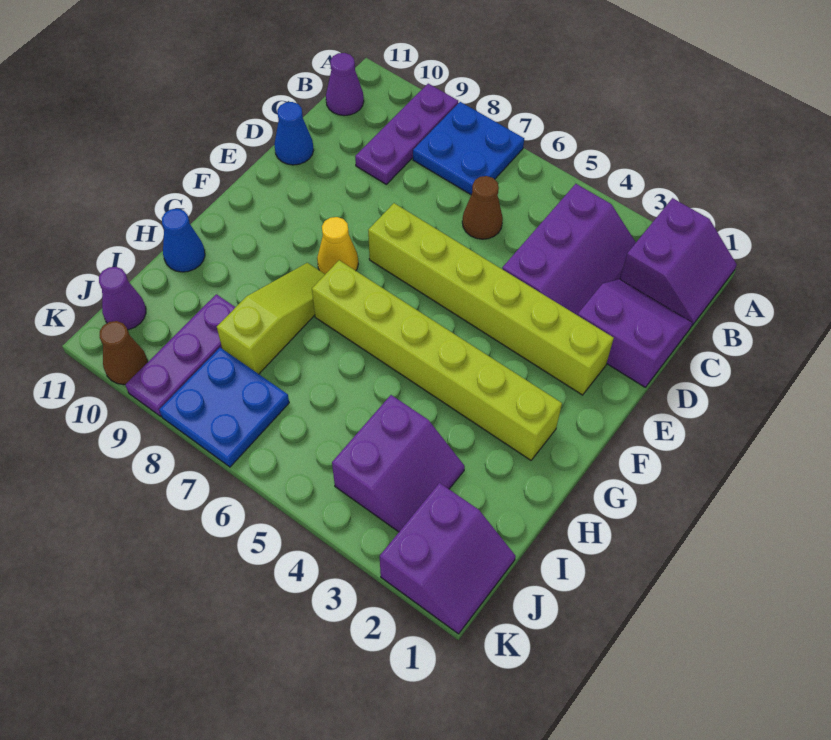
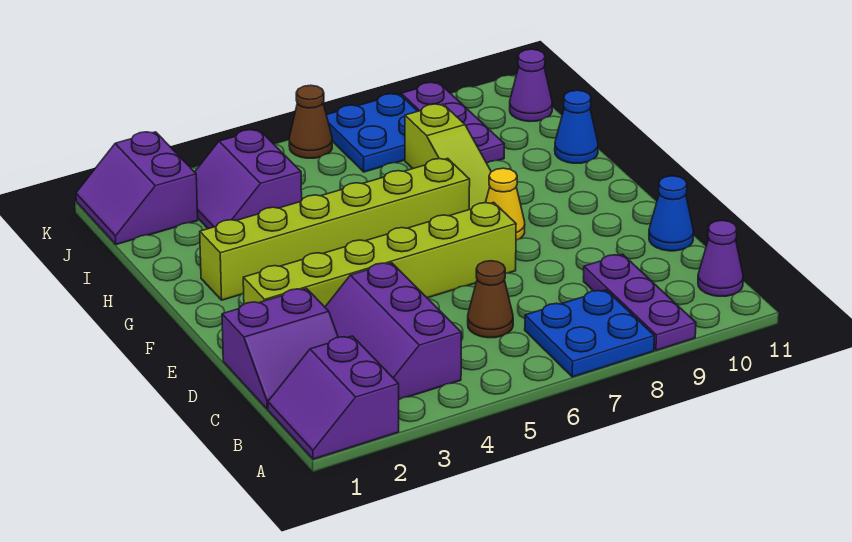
brown cone K10 level 1 -> brown cone K6 level 1

